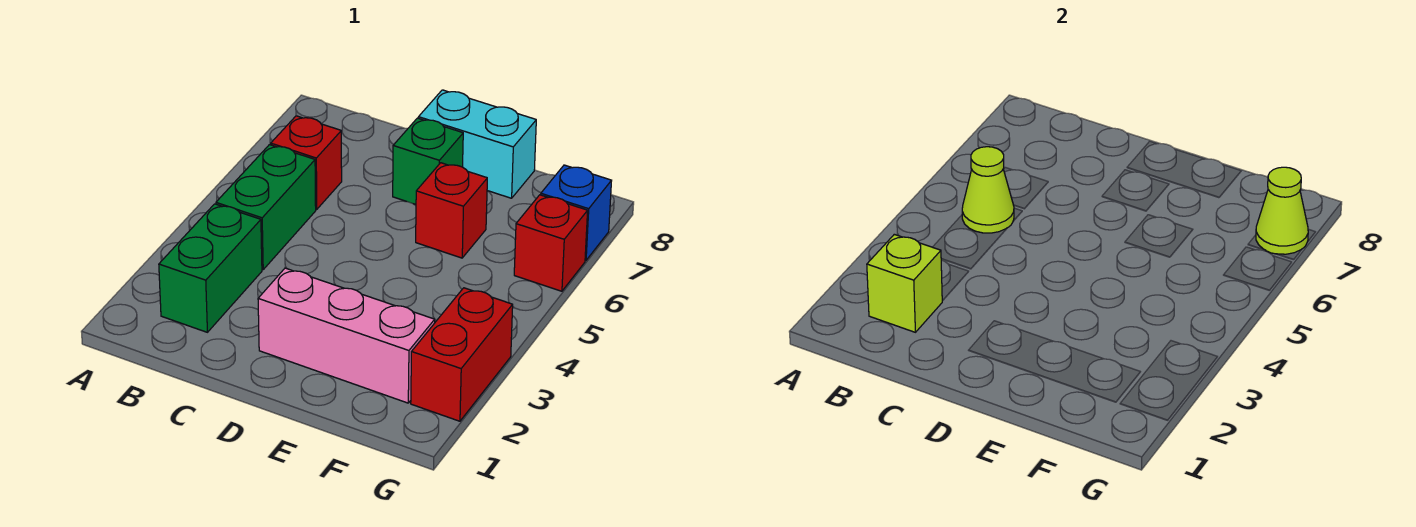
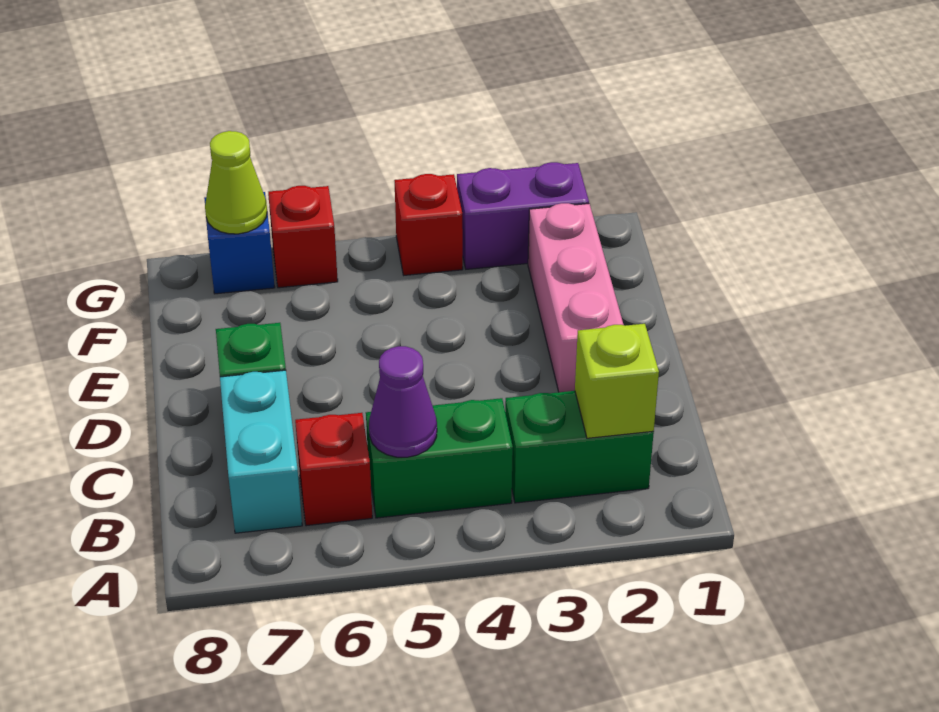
lime cone B5 level 2 -> purple cone B5 level 2
cyan brick D8:E8 level 1 -> cyan brick B7:C7 level 1
red brick E6 level 1 -> red brick G4 level 1
red brick G2:G3 level 1 -> purple brick G2:G3 level 1

